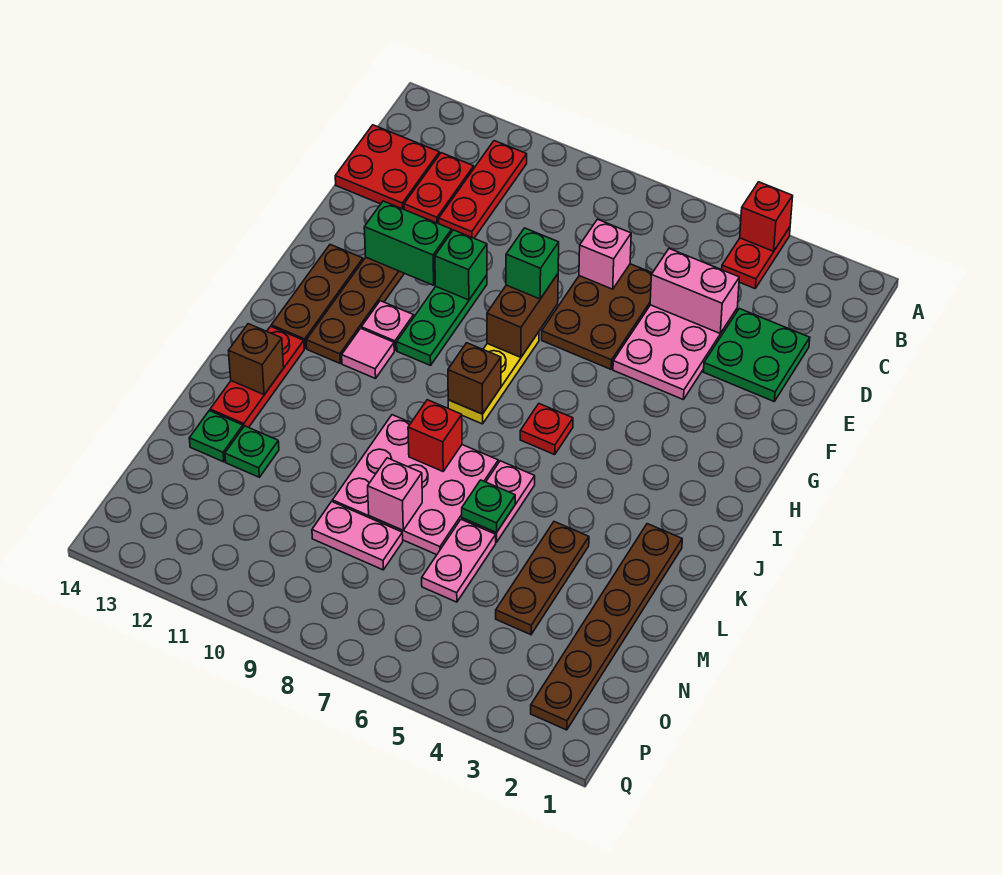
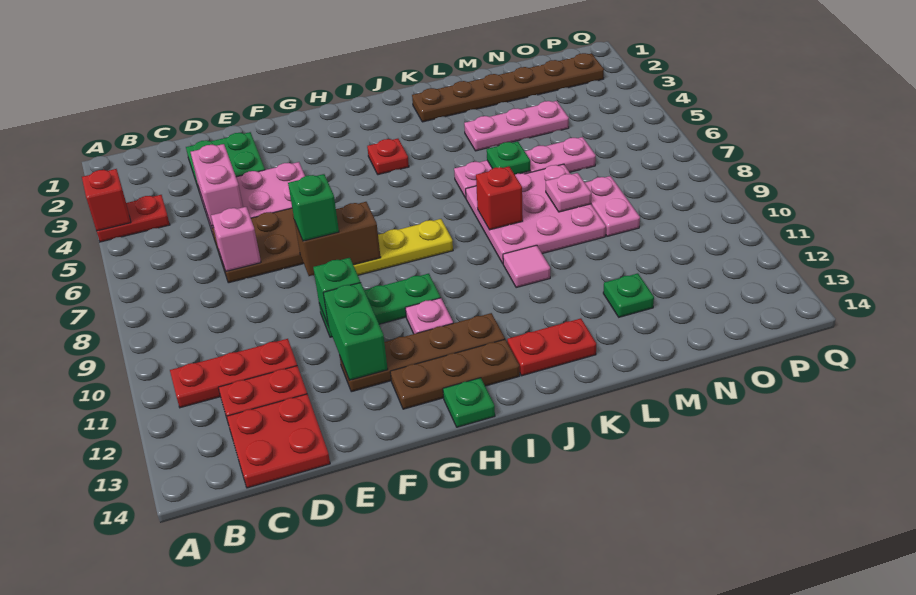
red plate I6 level 1 -> red plate I4 level 1
brown brick I8 level 2 -> none
pink tile I11 level 1 -> pink tile K10 level 1
red plate J13:L13 level 1 -> red plate J13:K13 level 1
brown brick K13 level 2 -> none
brown plate L4:N4 level 1 -> pink plate L4:N4 level 1
pink brick M8 level 2 -> pink plate M8 level 2
green plate M13 level 1 -> green plate H14 level 1

